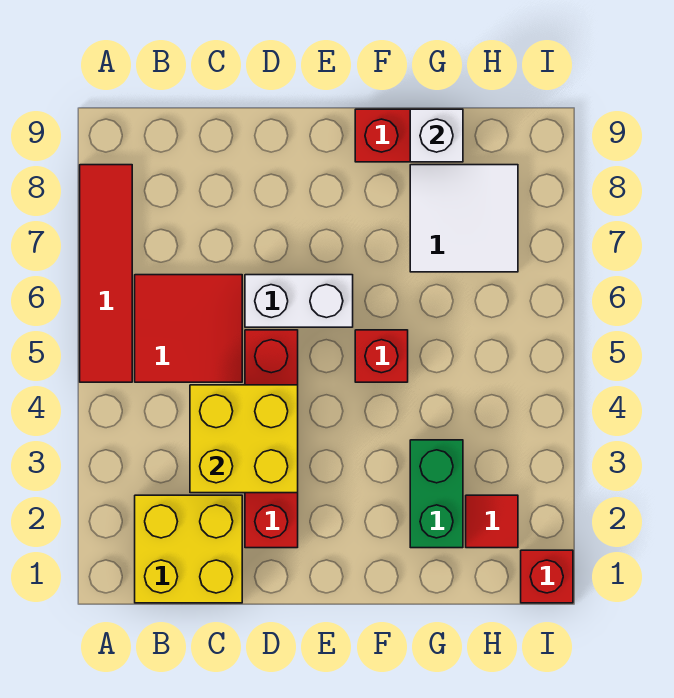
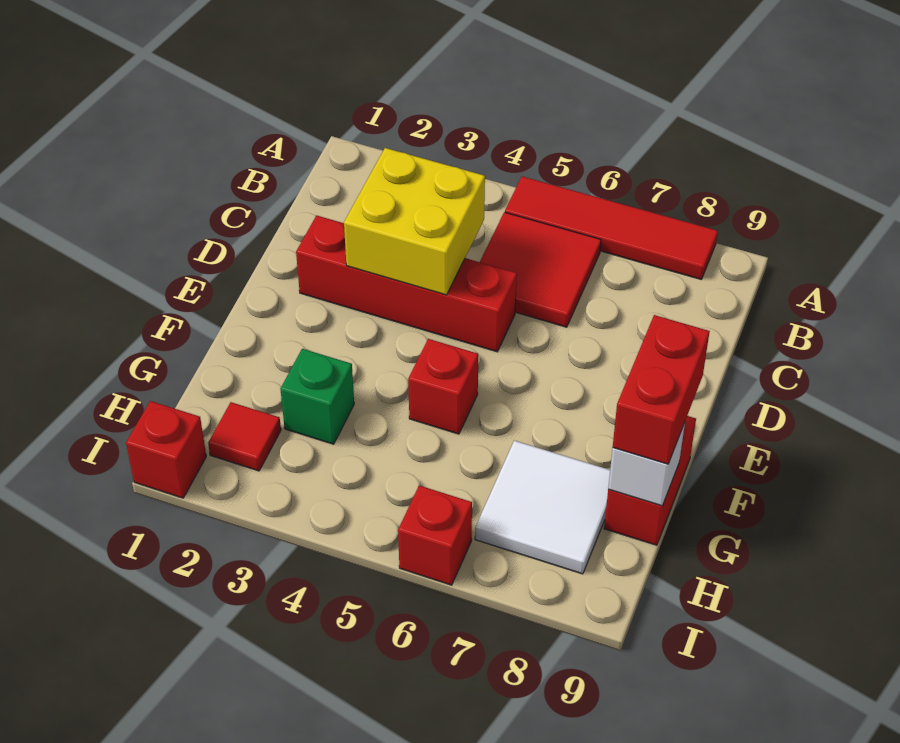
yellow brick B1:C2 level 1 -> none
white brick D6:E6 level 1 -> none
none -> red brick F9:G9 level 3
green brick G2:G3 level 1 -> green brick G3 level 1
none -> red brick I6 level 1

